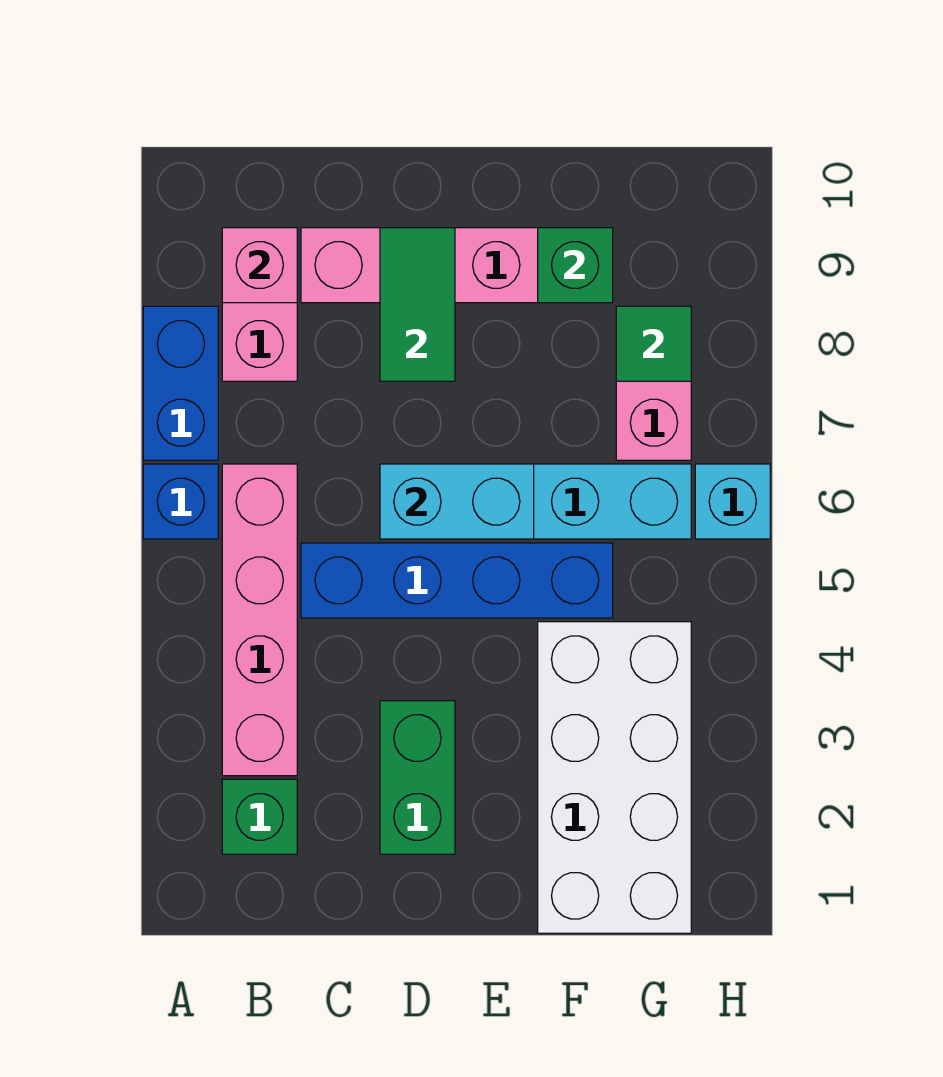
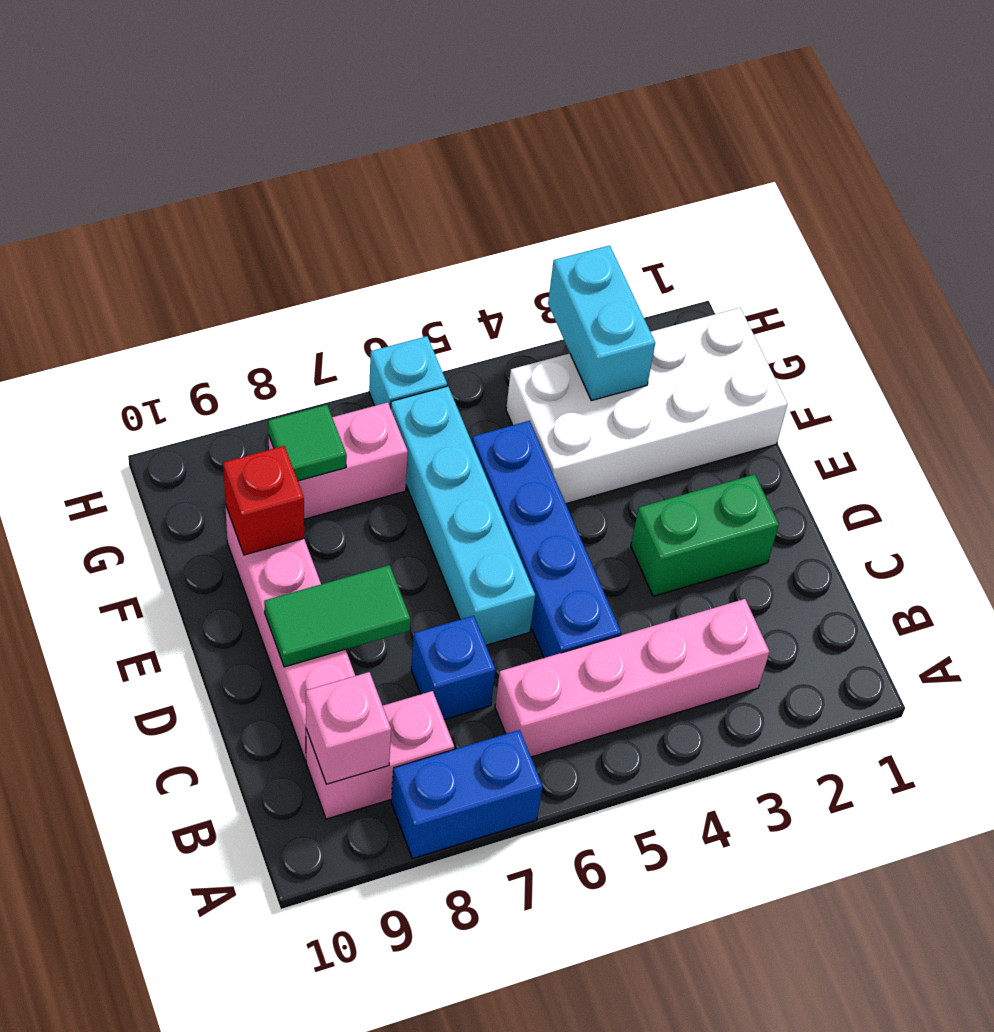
blue brick A6 level 1 -> blue brick C7 level 1
green brick B2 level 1 -> none
cyan brick D6:E6 level 2 -> cyan brick G3:H3 level 2
green brick F9 level 2 -> red brick F9 level 2

